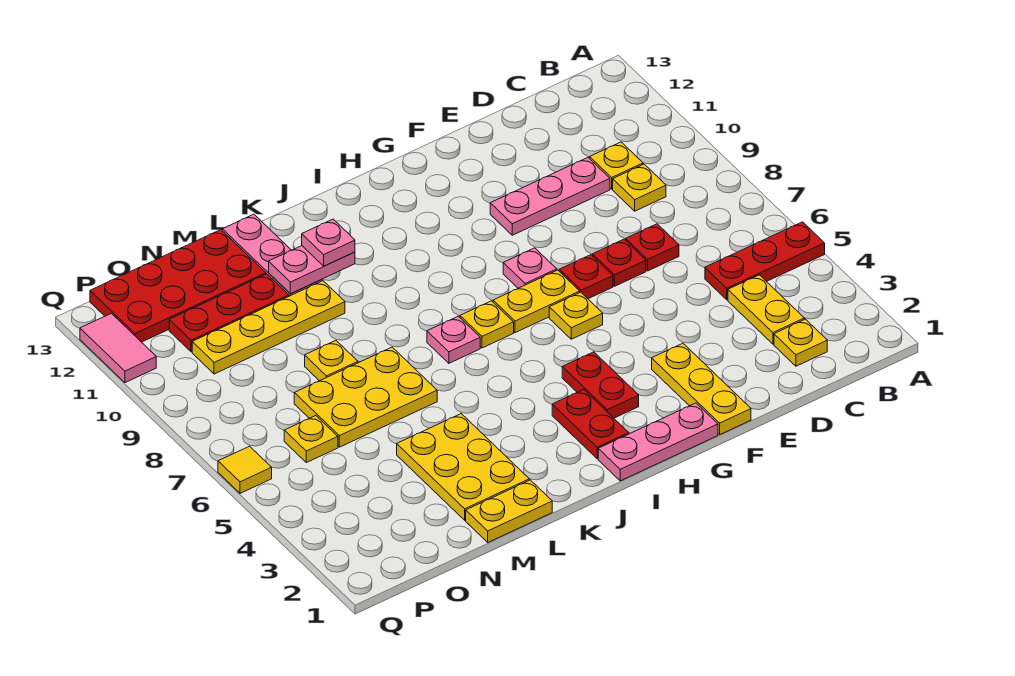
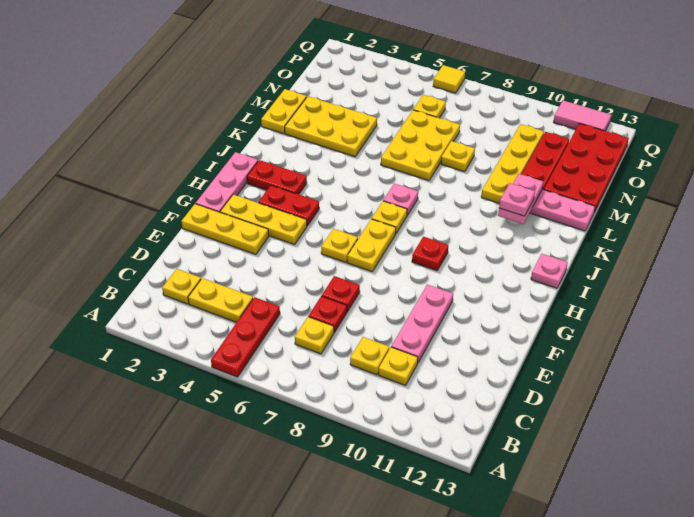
none -> yellow plate C7 level 1
red plate F7 level 1 -> red plate H9 level 1
none -> yellow plate G2:G4 level 1
pink plate G8 level 1 -> pink plate I13 level 1

